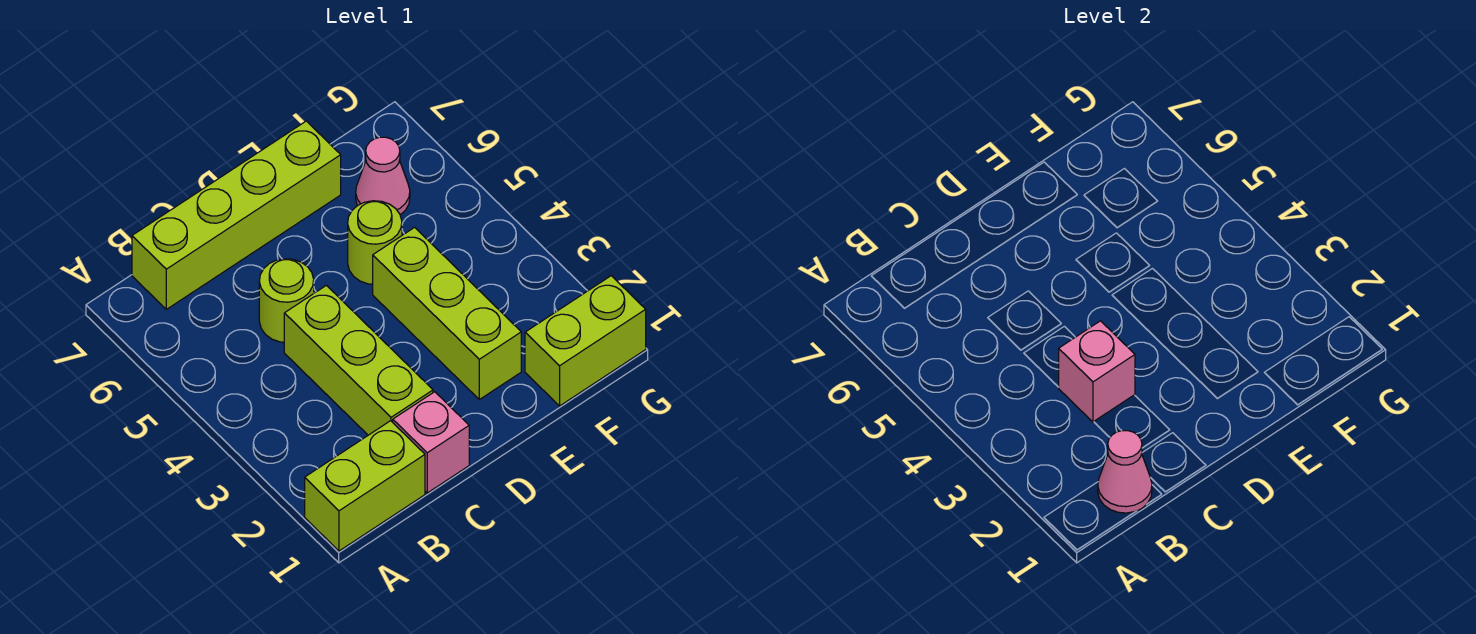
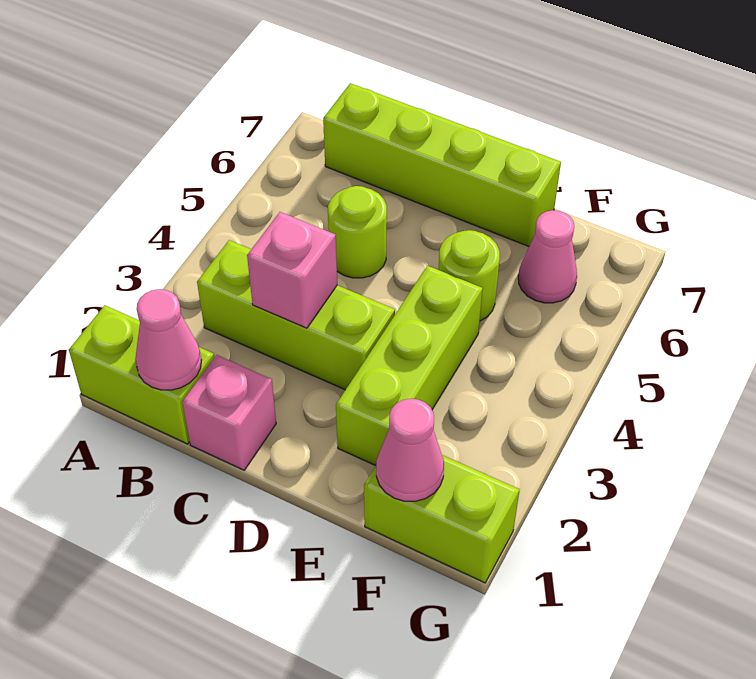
lime brick C2:C4 level 1 -> lime brick B3:D3 level 1
none -> pink cone F1 level 2

